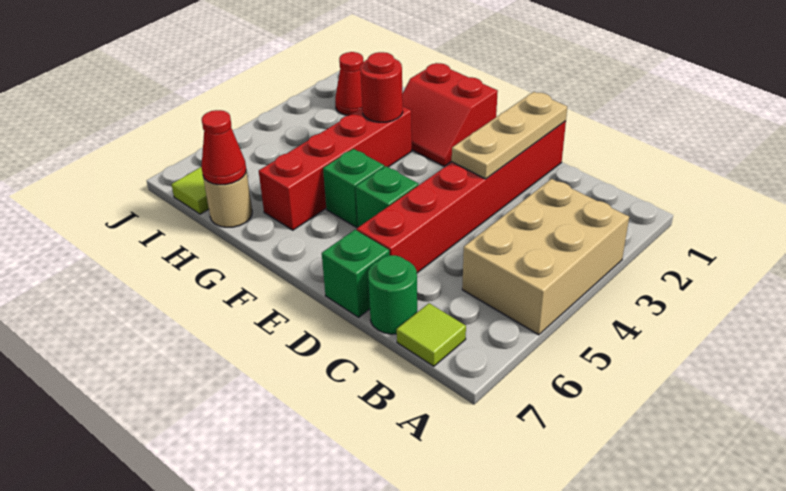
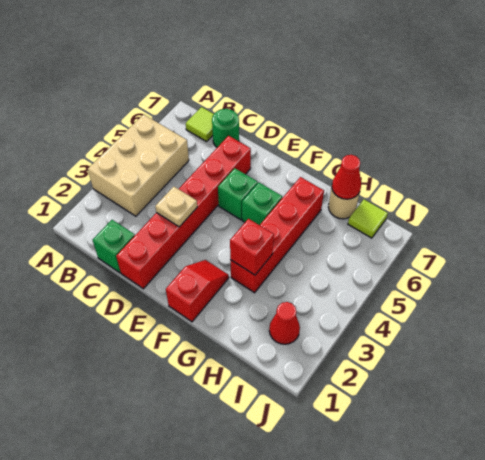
tan plate D1:D3 level 2 -> tan plate D3 level 2
green brick D7 level 1 -> green brick C1 level 1
red slope F1:G2 level 1 top 1 -> red slope F1:F2 level 1 top 1
red round brick G3 level 2 -> red brick G3 level 2

